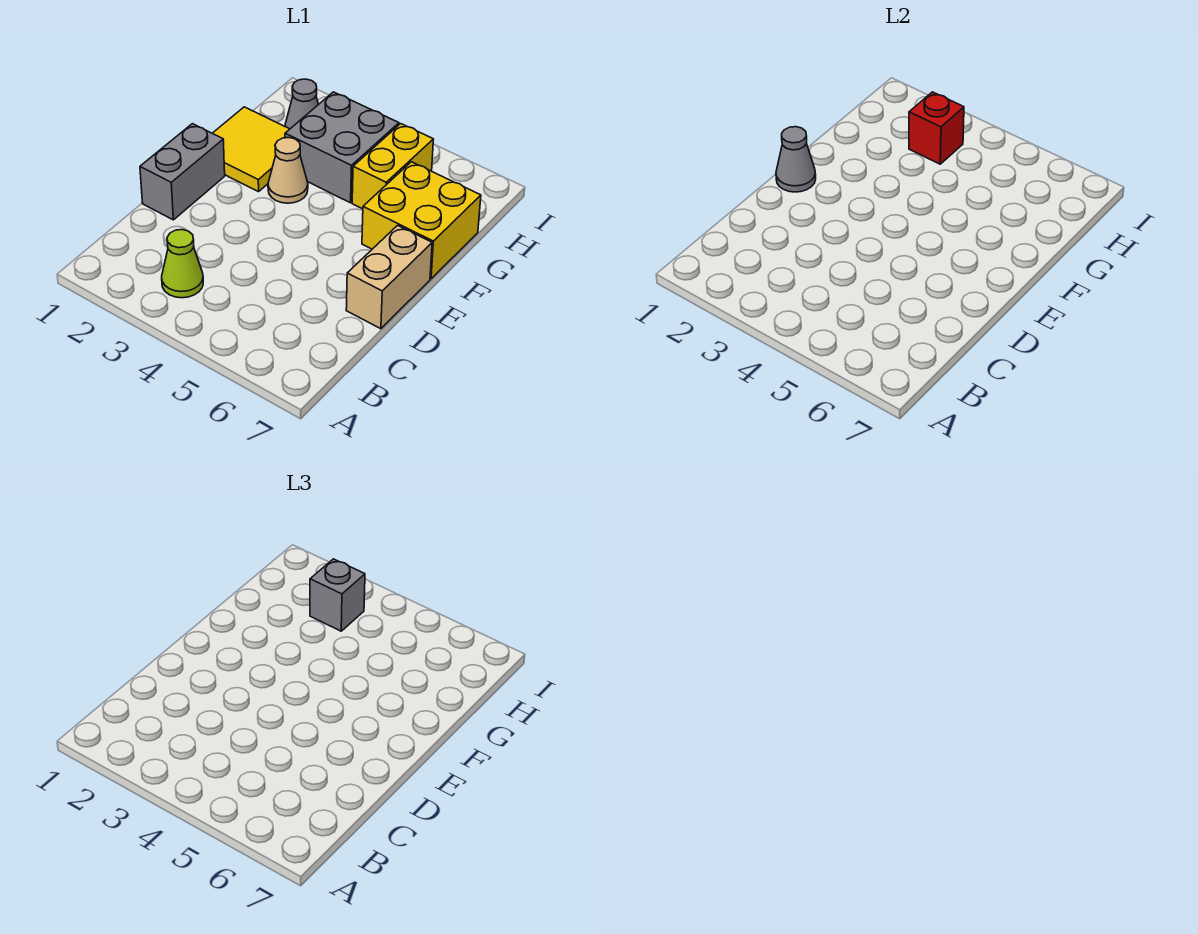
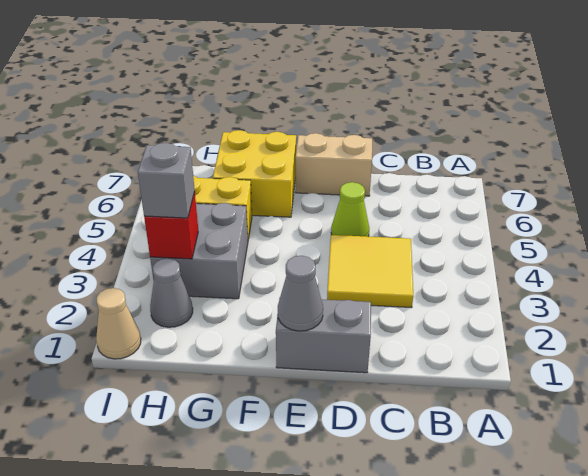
lime cone B3 level 1 -> lime cone D5 level 1
yellow tile F1:G2 level 1 -> yellow tile C3:D4 level 1
tan cone F3 level 1 -> tan cone I1 level 1

